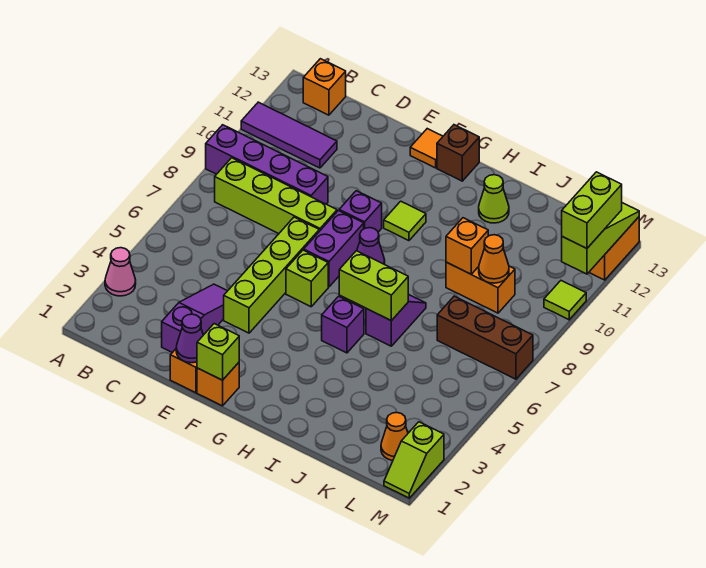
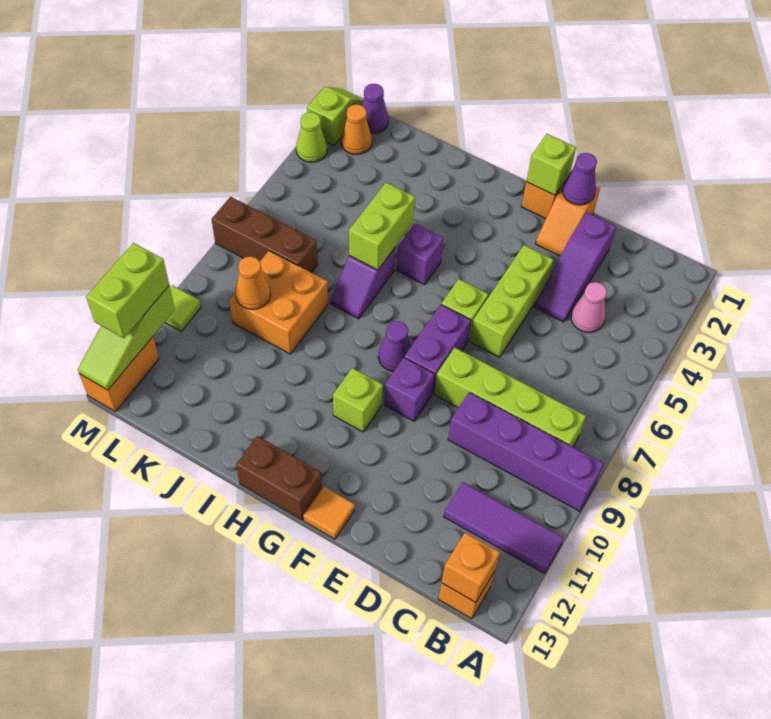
pink cone A3 level 1 -> pink cone C4 level 1
lime brick E4:E7 level 1 -> lime brick E4:E6 level 1
lime tile G10 level 1 -> lime brick G10 level 1
brown brick G13 level 1 -> brown brick G13:H13 level 1
lime brick H6:I6 level 2 -> lime brick I5:I6 level 2
lime cone I12 level 1 -> lime cone M3 level 1
orange brick J9:K9 level 1 -> orange brick J8:K9 level 1
orange brick J9 level 2 -> orange brick B13 level 2
none -> purple cone L1 level 1

